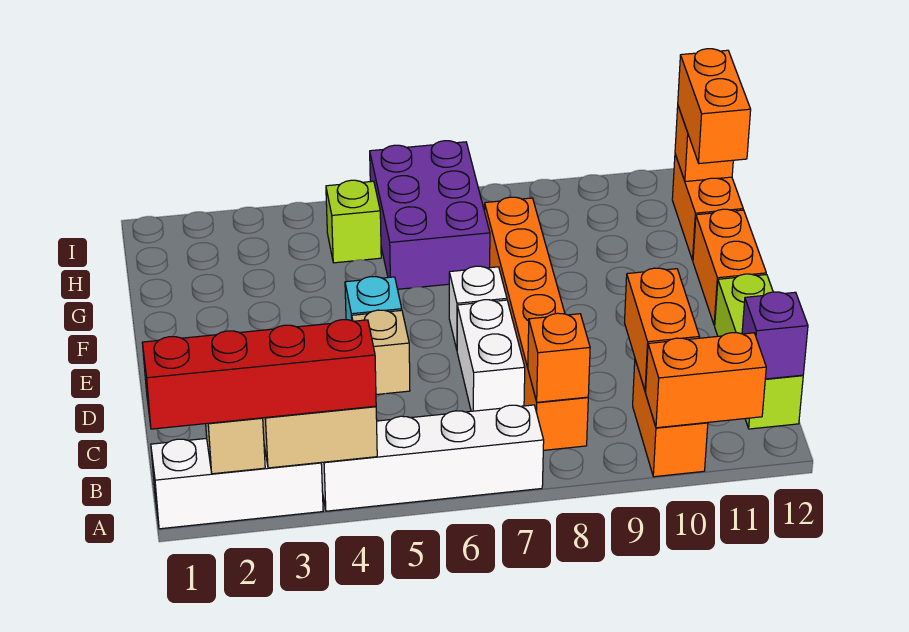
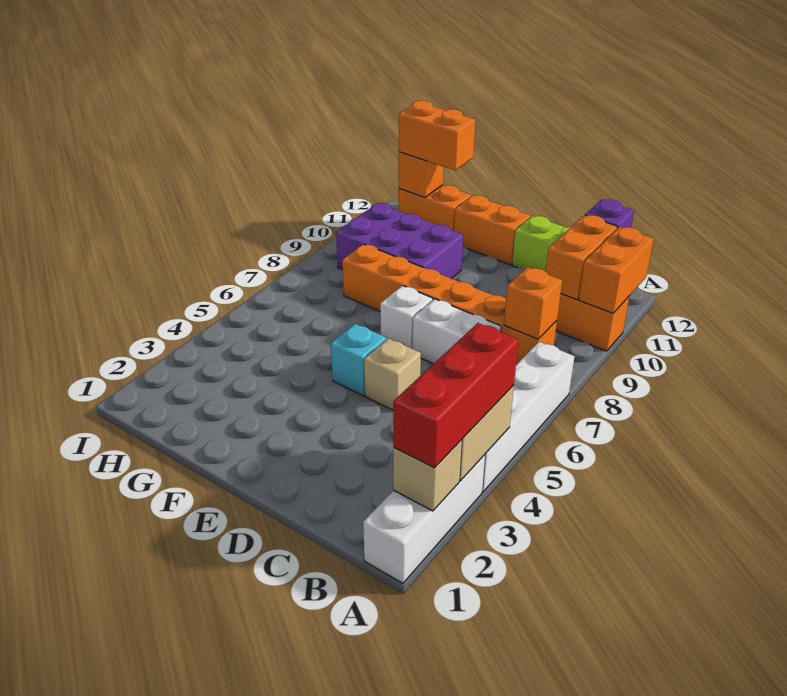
red brick A1:A4 level 3 -> red brick A2:A4 level 3
orange brick B10:C10 level 2 -> orange brick B10:B11 level 2
purple brick G6:I7 level 1 -> purple brick F9:H10 level 1
lime brick H5 level 1 -> none

